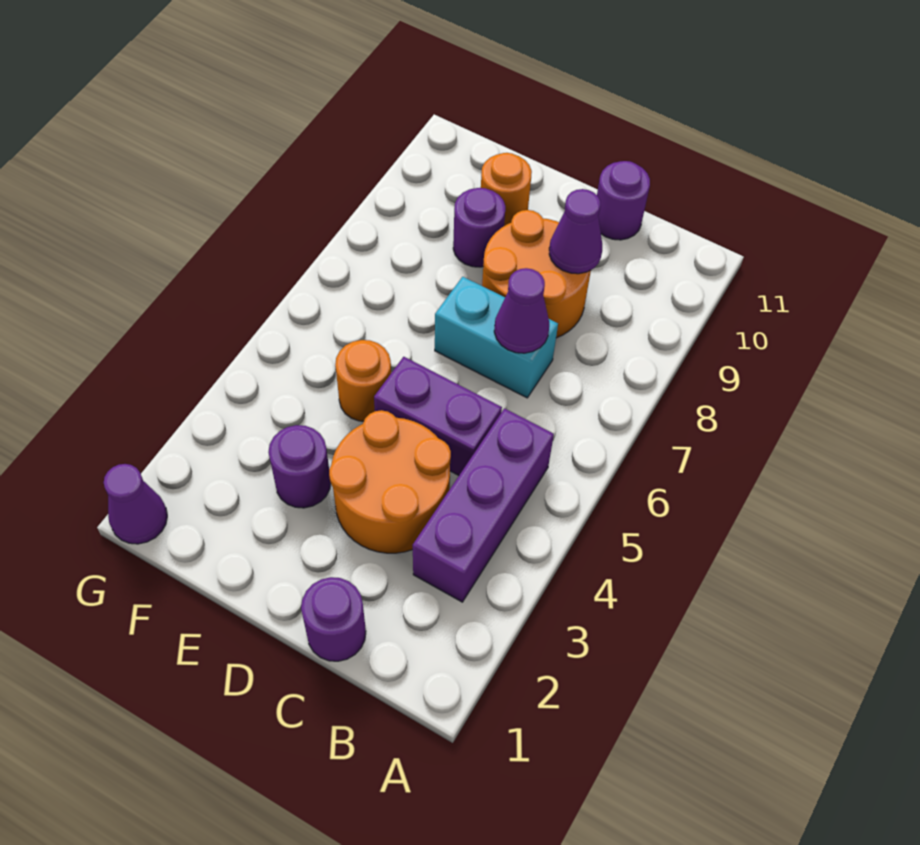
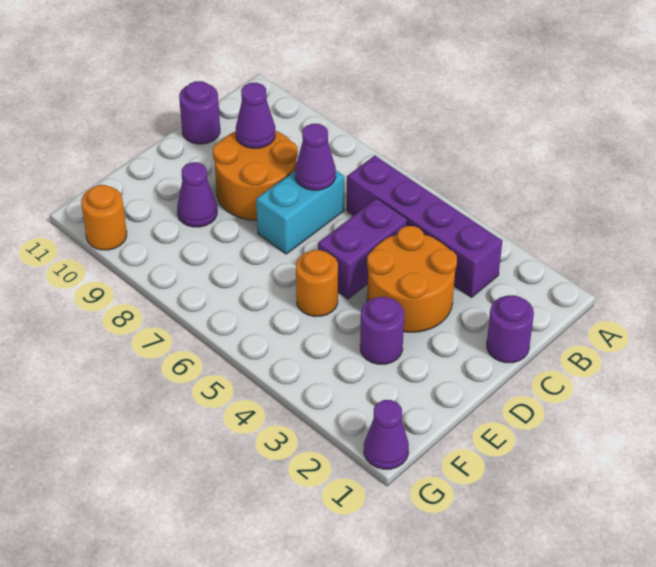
purple brick B3:B5 level 1 -> purple brick B3:B6 level 1
purple round brick E9 level 1 -> purple cone E9 level 1
orange round brick E10 level 1 -> orange round brick G10 level 1

